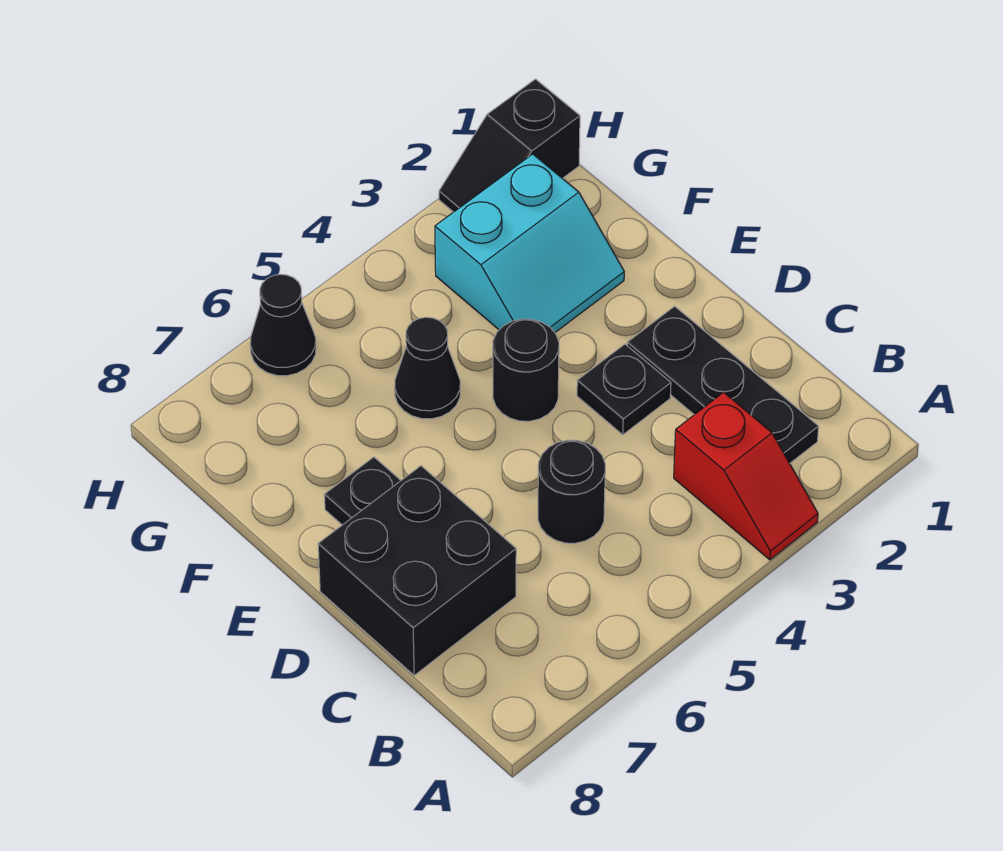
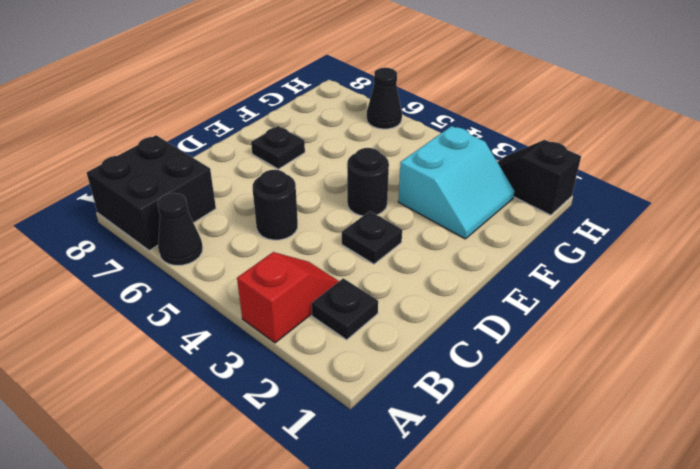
red slope A3:B3 level 1 top B -> red slope A3:B3 level 1 top A
black plate B2:D2 level 1 -> black plate B2 level 1
black brick C7:D8 level 1 -> black brick A7:B8 level 1
cyan slope F2:G3 level 1 top G -> cyan slope F2:G3 level 1 top 3
black cone F5 level 1 -> black cone A6 level 1

